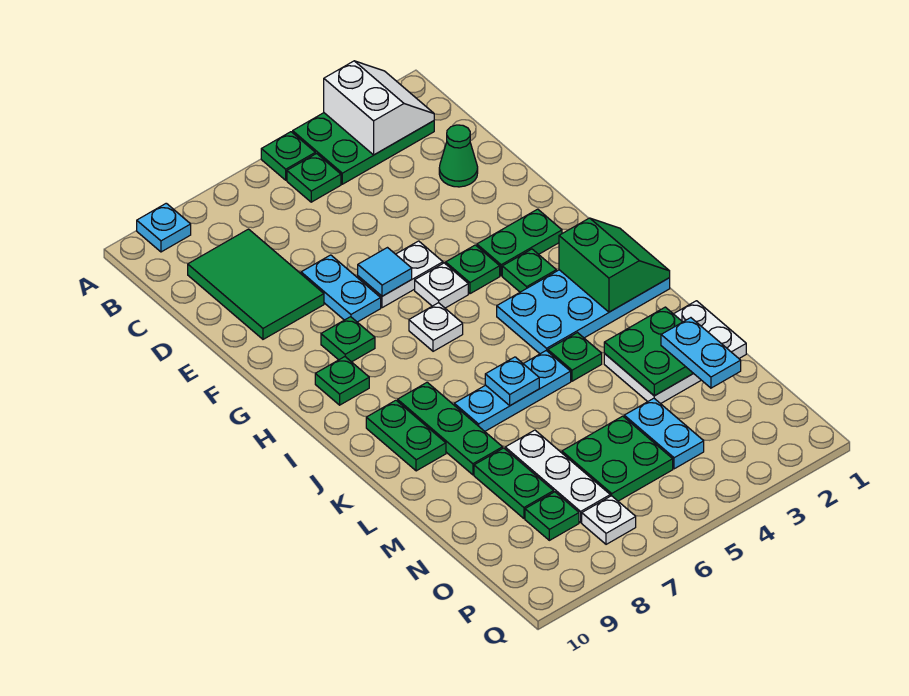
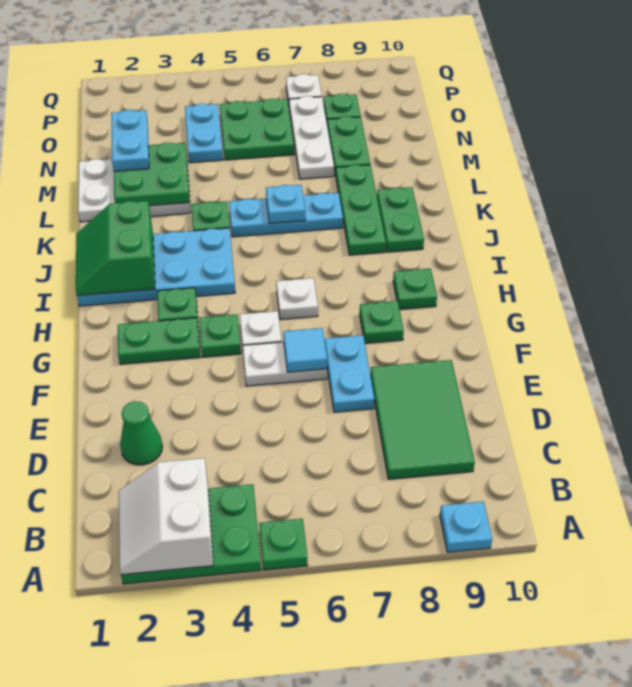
green plate B5 level 1 -> none

